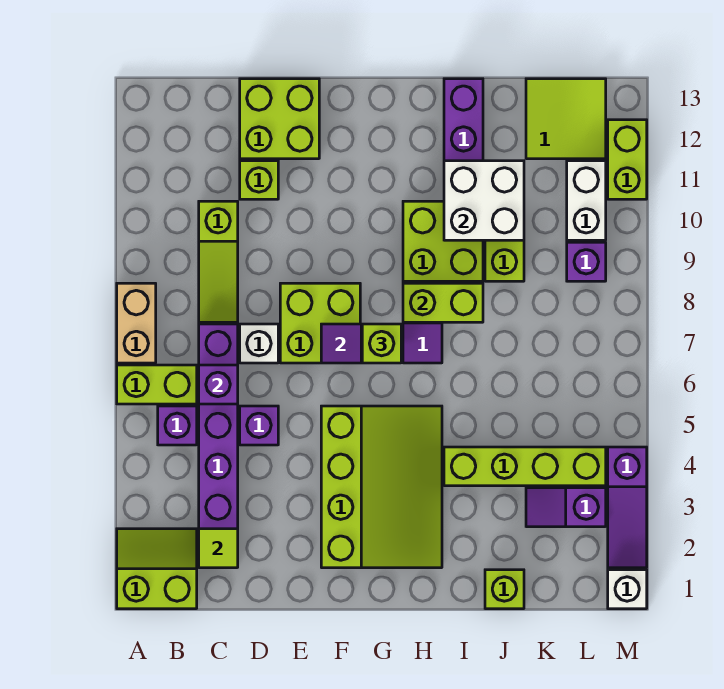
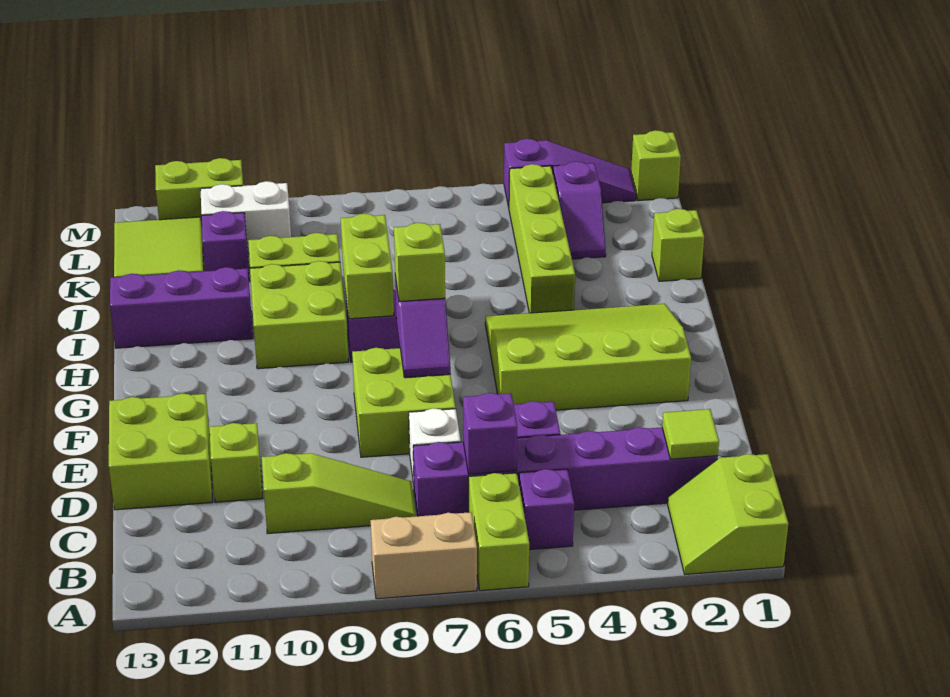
white brick I10:J11 level 2 -> none
purple brick L9 level 1 -> purple brick K11 level 1
white brick M1 level 1 -> lime brick M1 level 1

